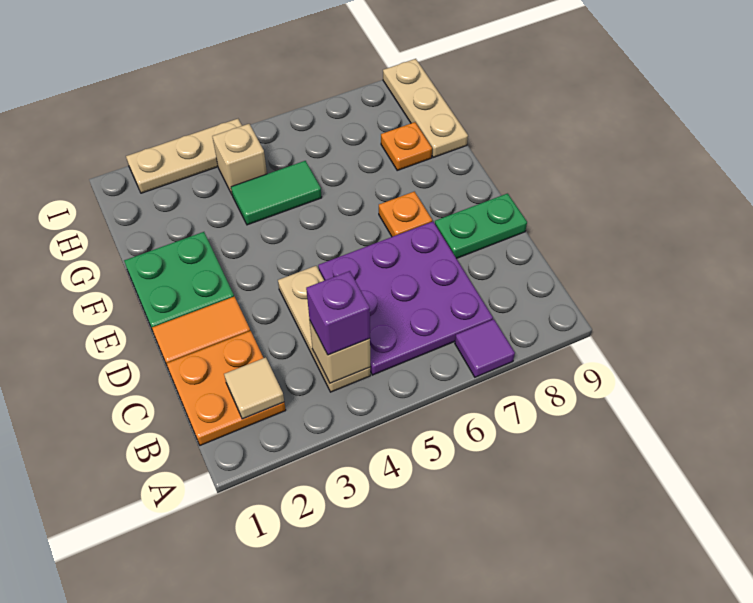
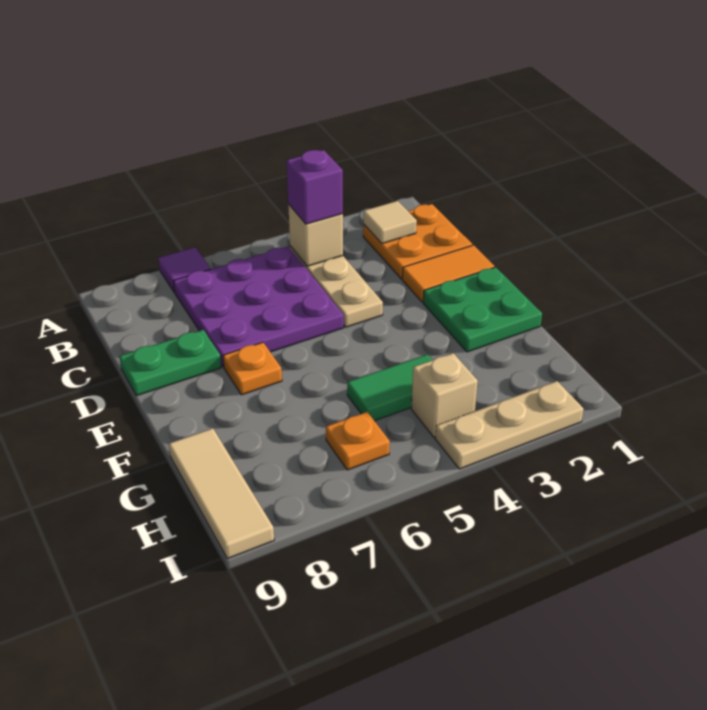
orange plate G8 level 1 -> orange plate H6 level 1
tan plate G9:I9 level 1 -> tan tile G9:I9 level 1

